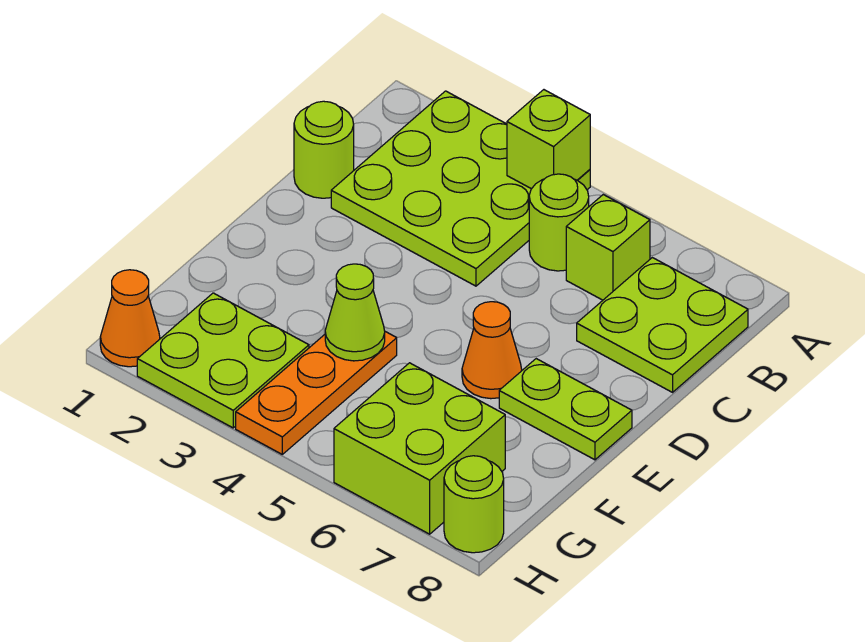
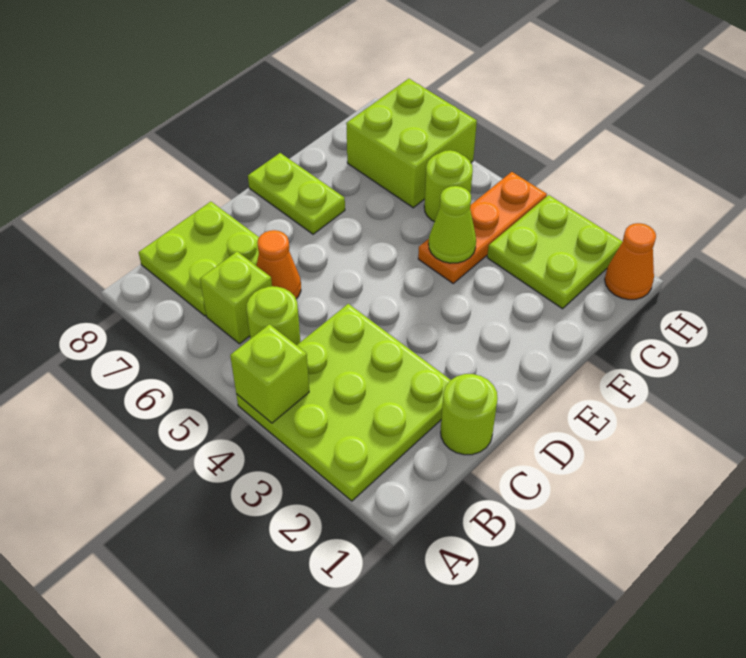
orange cone E6 level 1 -> orange cone C6 level 1
lime round brick H8 level 1 -> lime round brick G5 level 1

